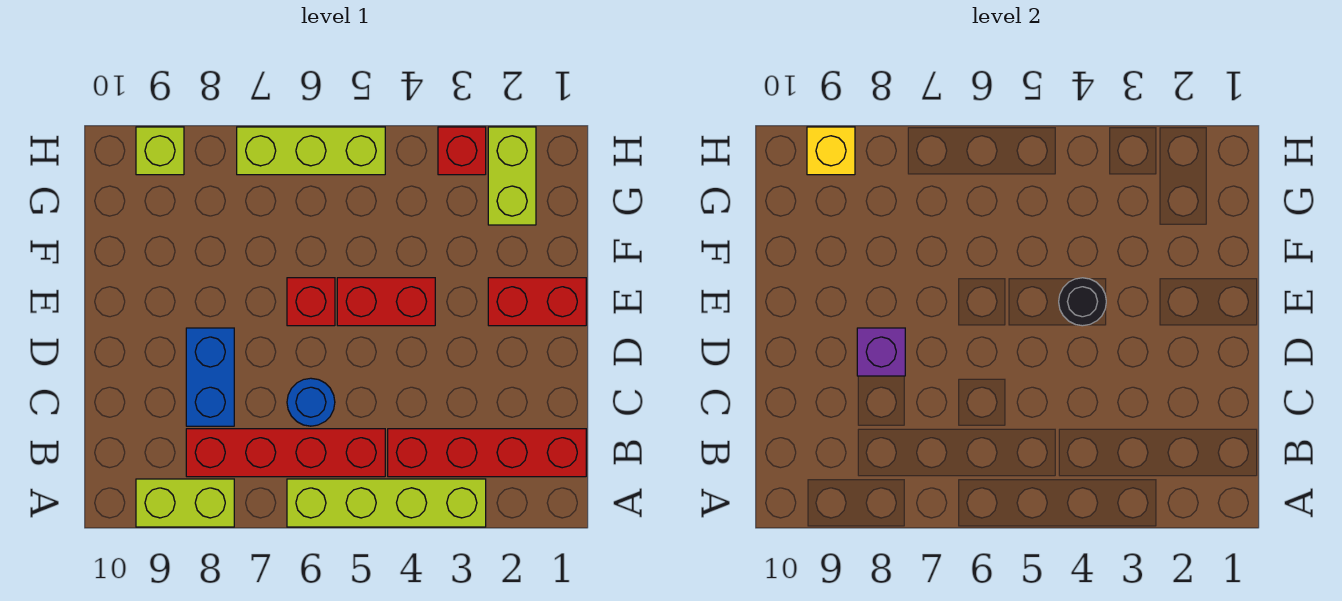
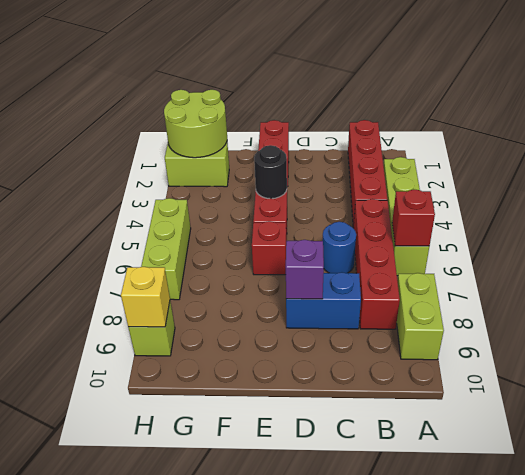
none -> lime round brick G1:H2 level 2
red brick H3 level 1 -> red brick A6 level 2

